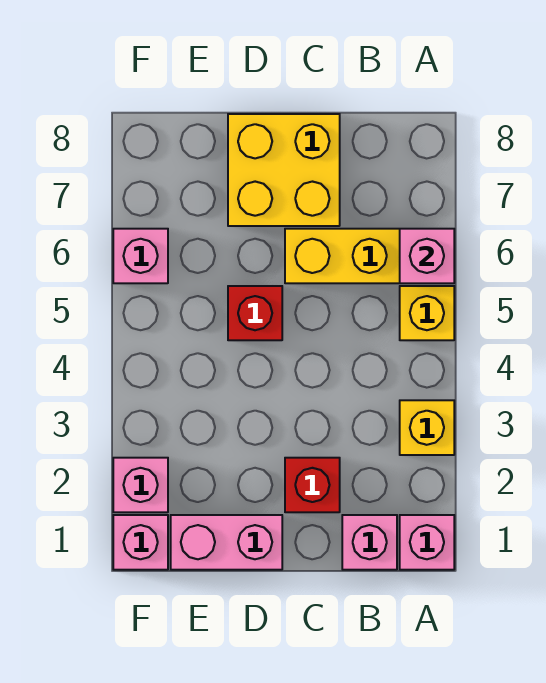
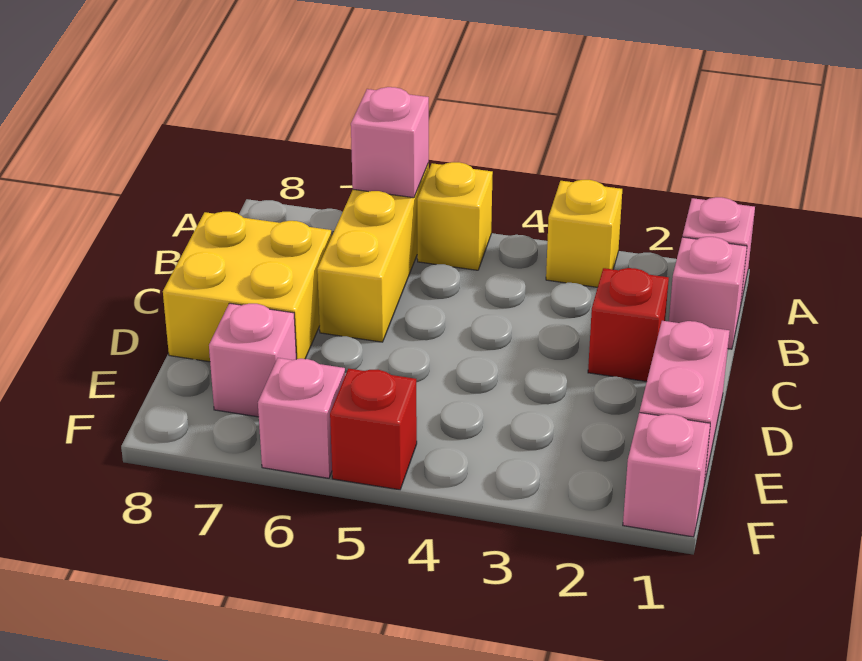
red brick D5 level 1 -> red brick F5 level 1
pink brick F2 level 1 -> pink brick E7 level 1

